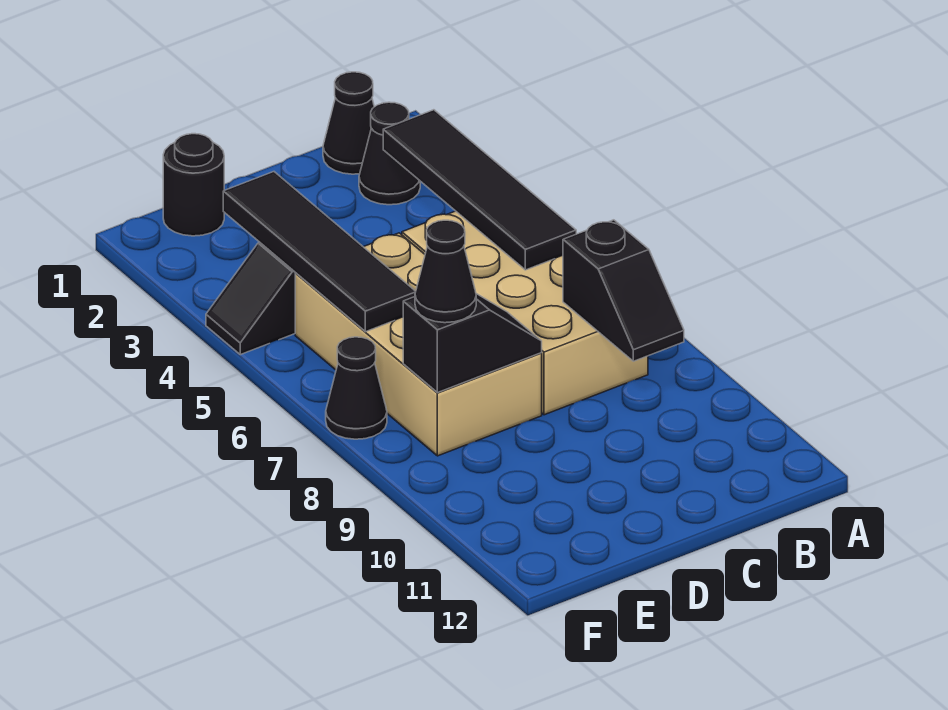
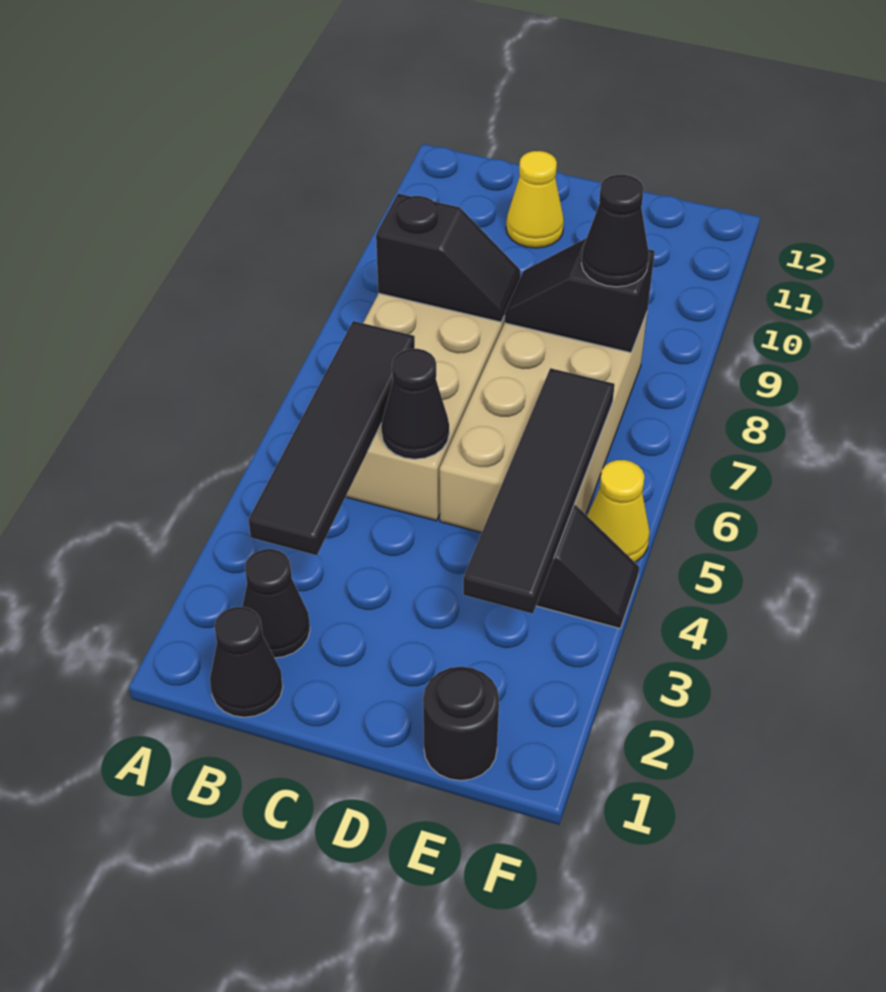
black slope B8:B9 level 2 top 8 -> black slope B8:C8 level 2 top B
none -> yellow cone C11 level 1
none -> yellow cone F5 level 1
black cone F7 level 1 -> black cone C5 level 2

